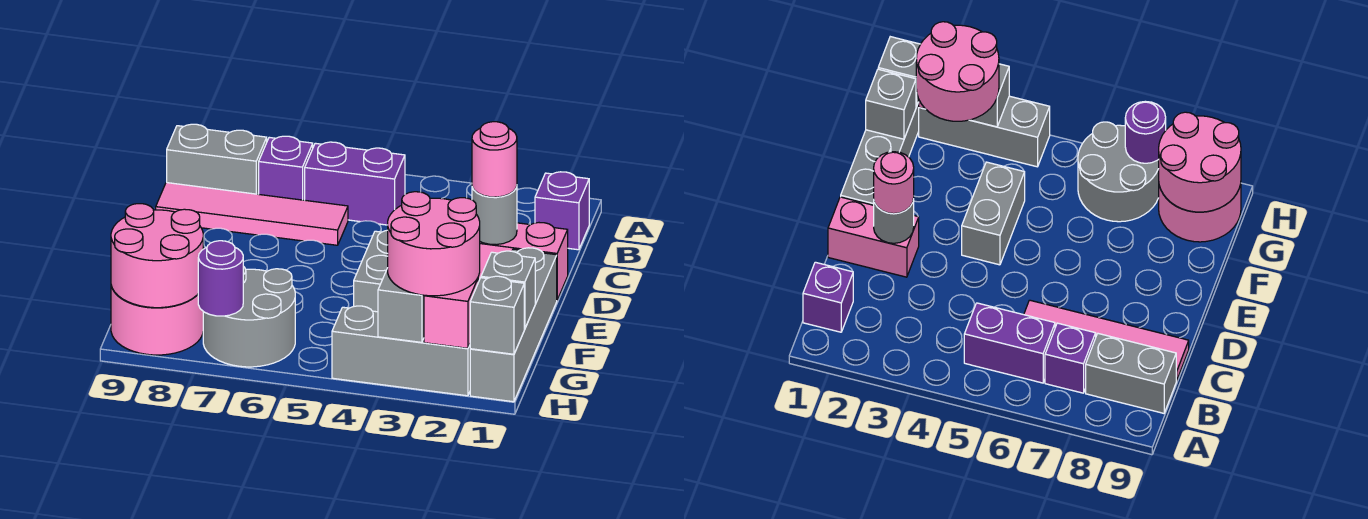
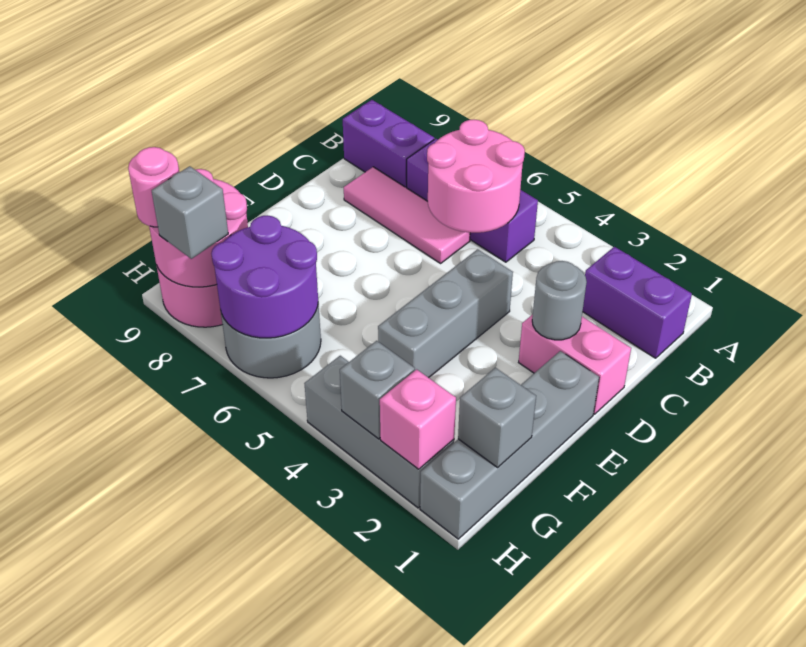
purple brick B1 level 1 -> purple brick B1:B2 level 1
grey brick B8:B9 level 1 -> purple brick B8:B9 level 1
pink tile C6:C9 level 1 -> pink tile C6:C8 level 1
pink round brick D2 level 3 -> pink round brick H9 level 3
grey brick E4:F4 level 1 -> grey brick D4:F4 level 1
pink round brick G2:H3 level 3 -> pink round brick B5:C6 level 2
grey brick H1 level 2 -> grey brick H8 level 3
purple round brick H7 level 2 -> purple round brick G6:H7 level 2

